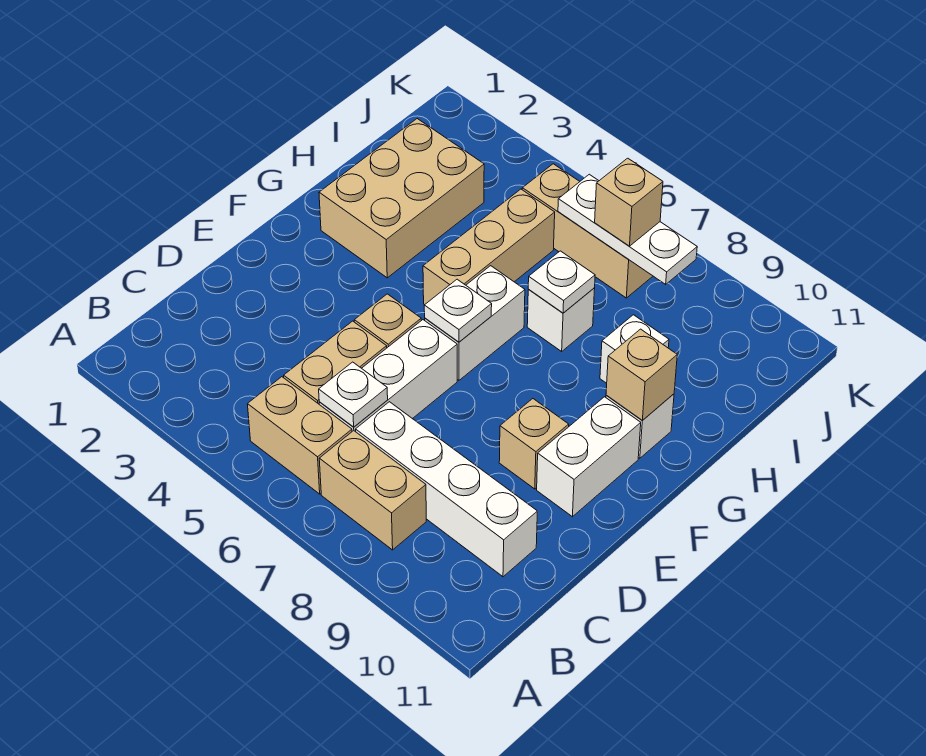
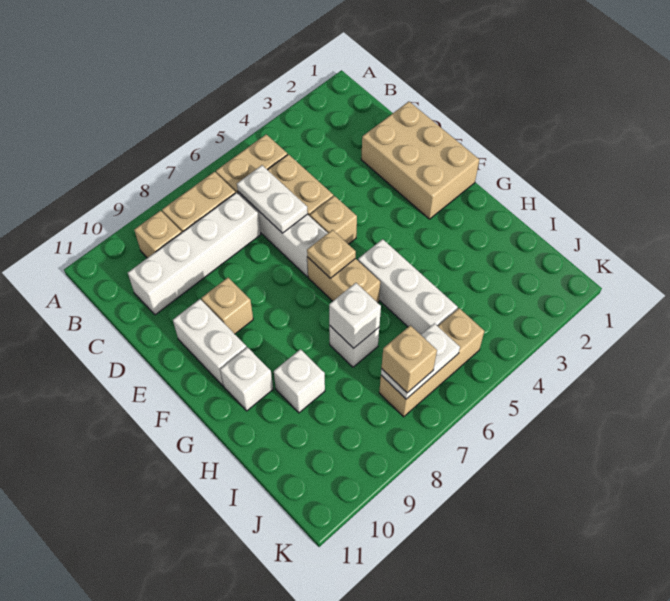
white plate C6 level 2 -> white plate C6:D6 level 2
white brick F6:G6 level 1 -> tan brick F6:G6 level 1
white plate F6 level 2 -> tan plate F6 level 2
tan brick G2:I3 level 1 -> tan brick D1:F2 level 1
tan brick G5:I5 level 1 -> white brick G5:I5 level 1
tan brick G10 level 2 -> tan brick B9 level 1
white plate H7 level 2 -> white brick H7 level 2
white plate J6:J8 level 2 -> white plate J6:J7 level 2

